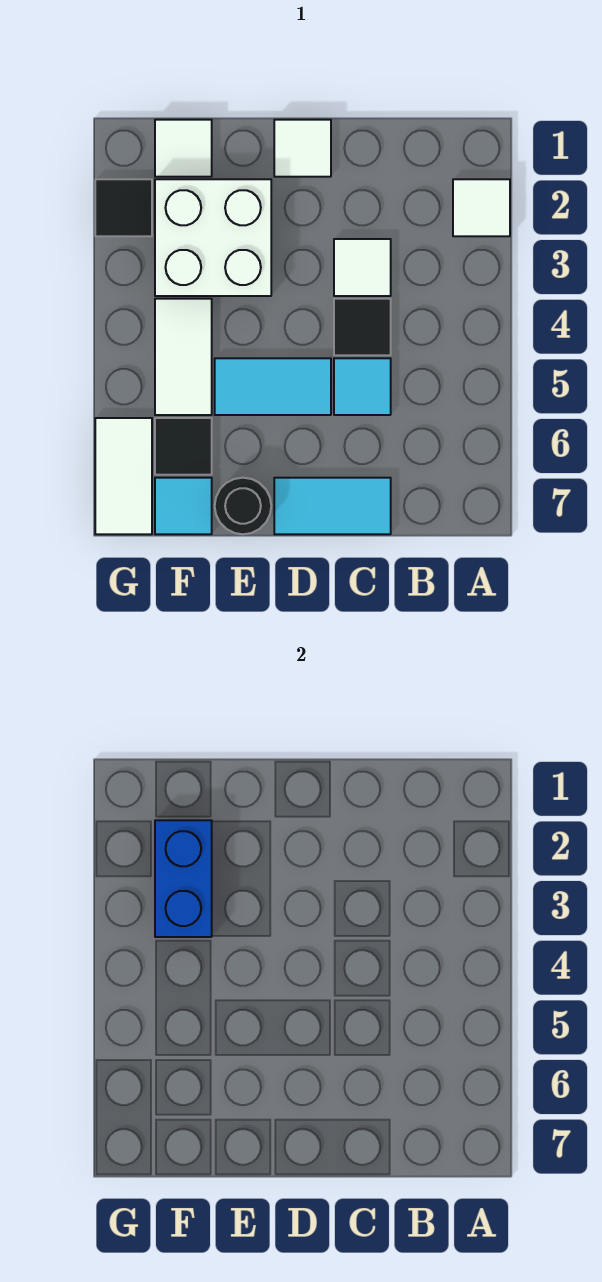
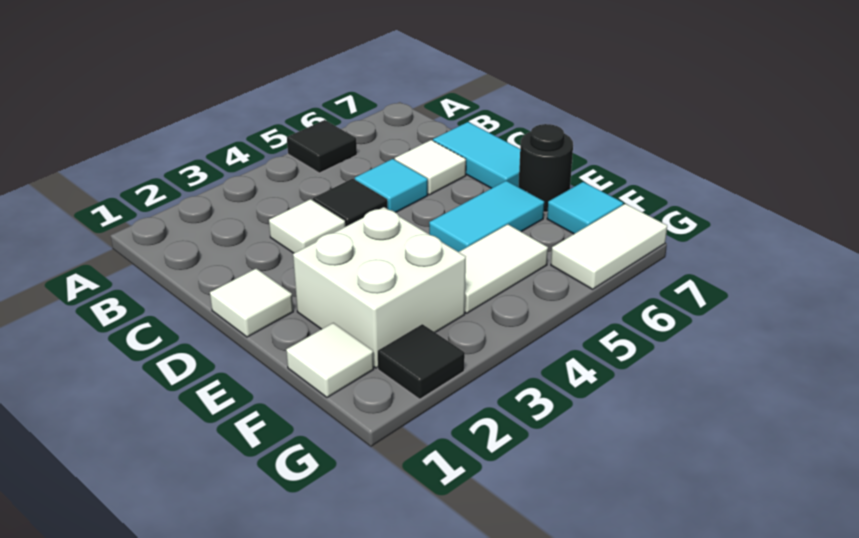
white tile A2 level 1 -> white tile C6 level 1
cyan tile D5:E5 level 1 -> cyan tile E5:E6 level 1
blue brick F2:F3 level 2 -> none
black tile F6 level 1 -> black tile A5 level 1

